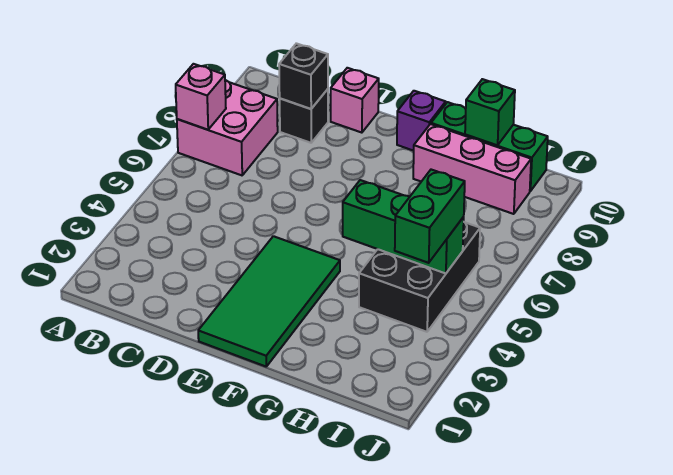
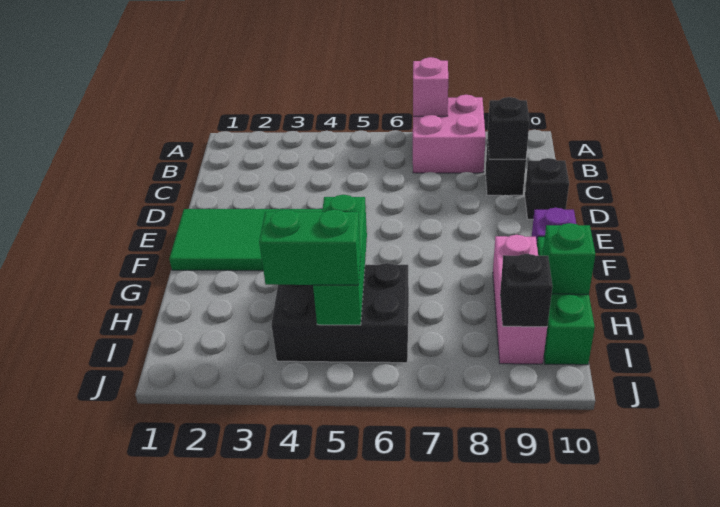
pink brick D10 level 1 -> black brick D10 level 1
none -> black brick I9 level 2

